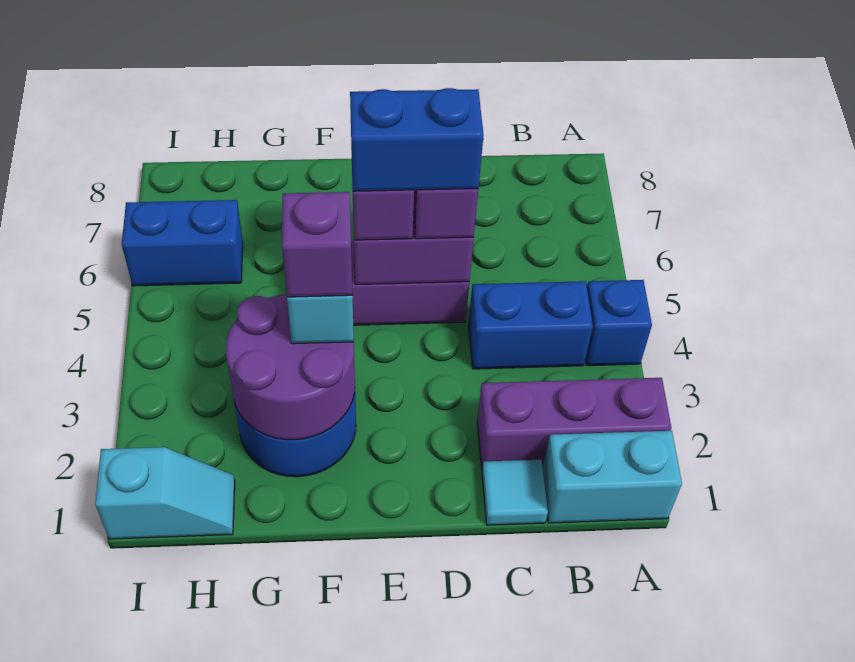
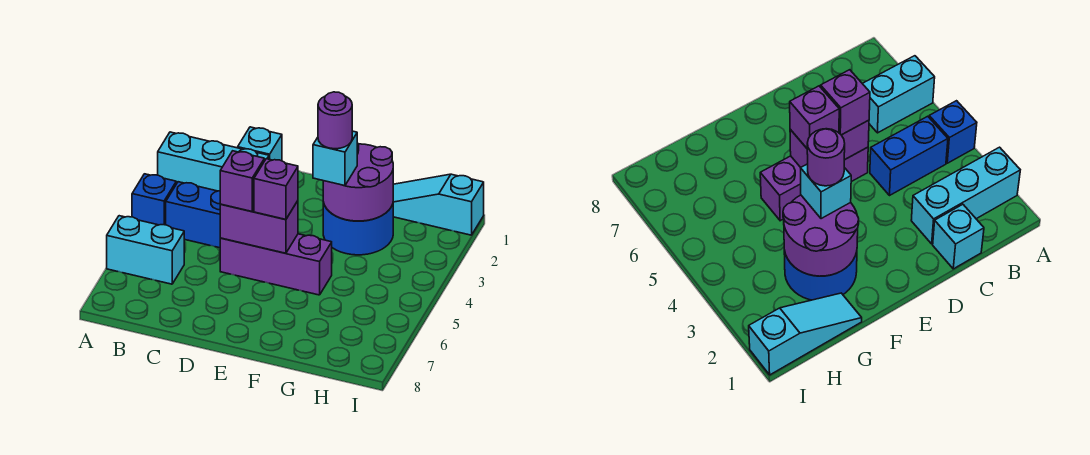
cyan brick A1:B1 level 1 -> cyan brick A6:B6 level 1
purple brick A2:C2 level 1 -> cyan brick A2:C2 level 1
cyan tile C1 level 1 -> cyan brick C1 level 1
blue brick D5:E5 level 4 -> none
purple brick F3 level 4 -> purple round brick F3 level 4
cyan slope H1:I1 level 1 top I -> cyan slope G1:I1 level 1 top I
blue brick H6:I6 level 1 -> none

